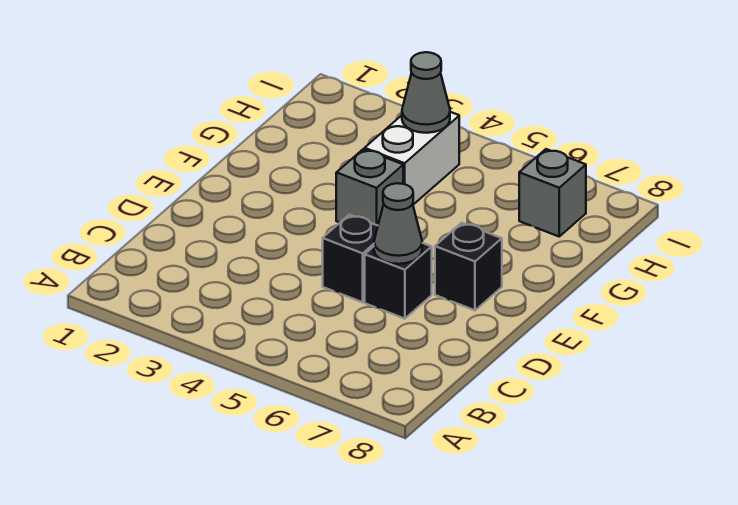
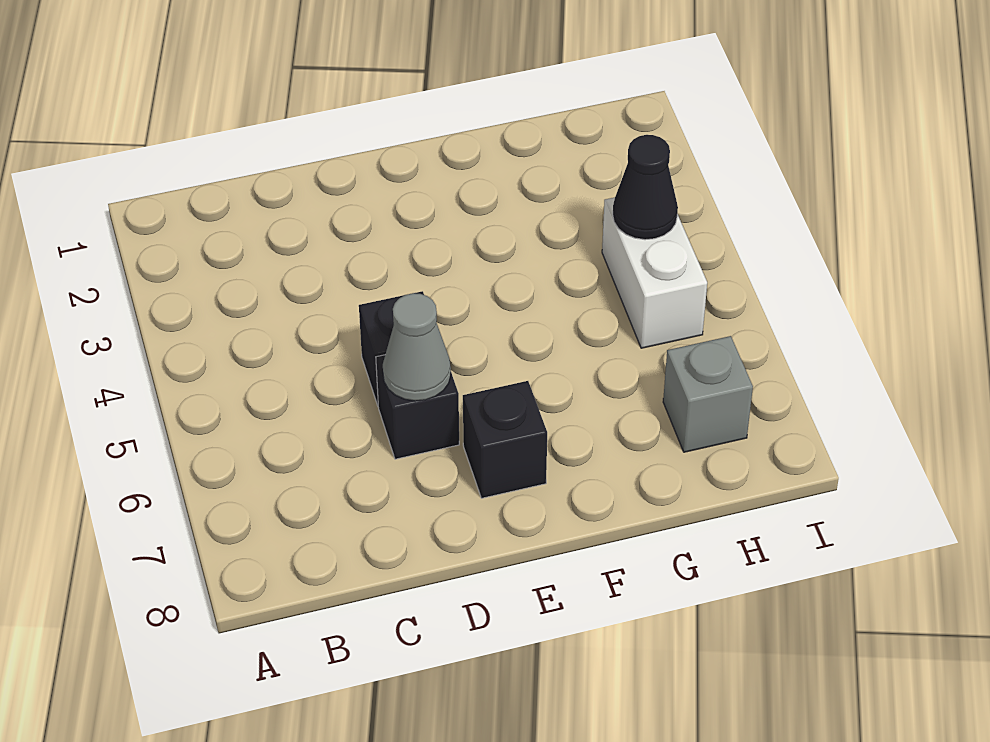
grey brick F4 level 1 -> none
white brick G4:H4 level 1 -> white brick H4:H5 level 1
grey cone H4 level 2 -> black cone H4 level 2

